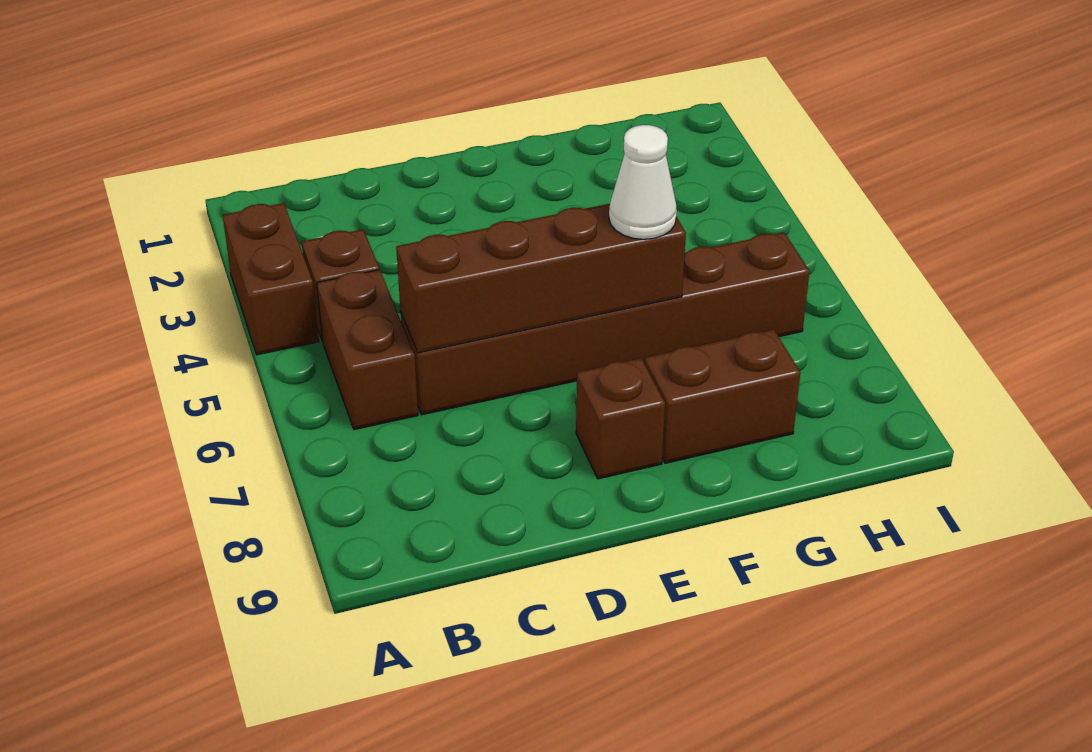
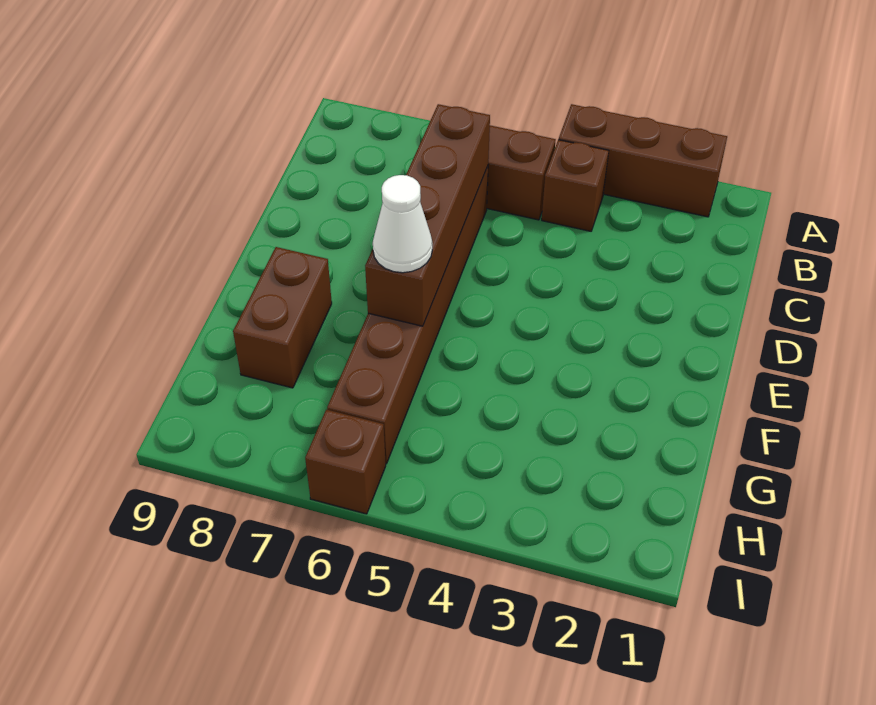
brown brick A3:A4 level 1 -> brown brick A2:A4 level 1
brown brick E8 level 1 -> brown brick I6 level 1

